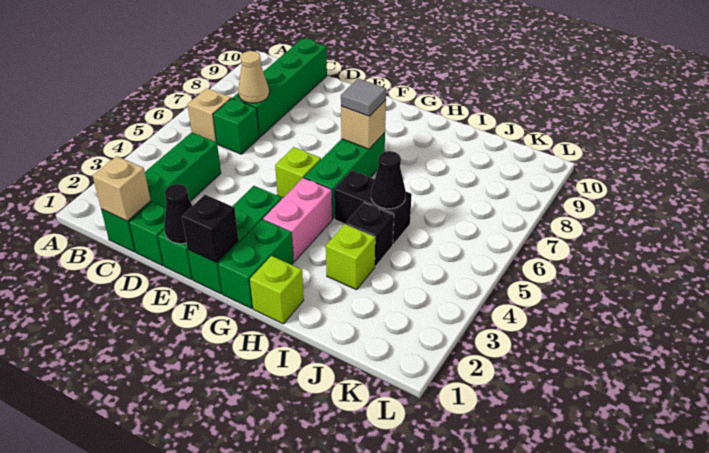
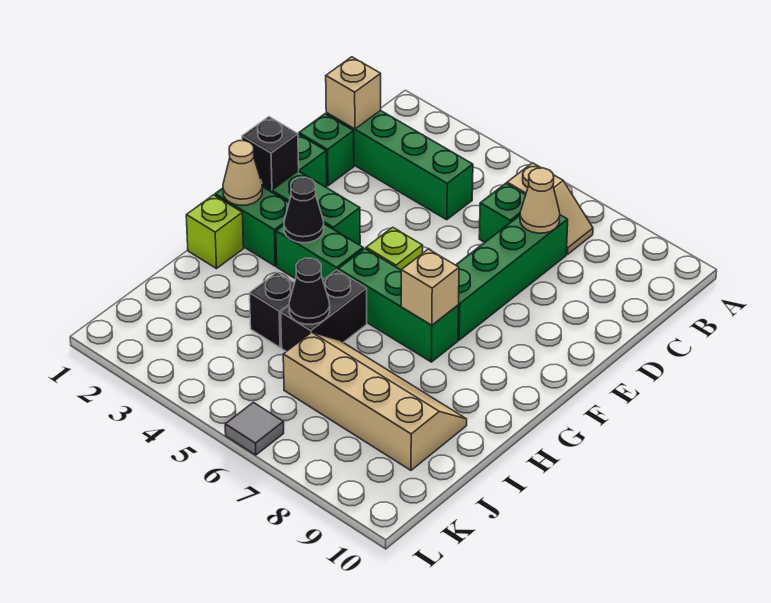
green brick C7:C10 level 1 -> green brick C7:F7 level 1
black cone E1 level 2 -> black cone G3 level 2
none -> tan cone G1 level 2
pink brick G3:G4 level 1 -> green brick G3:G4 level 1
grey tile G7 level 3 -> grey tile L6 level 1
lime brick I3 level 1 -> none
none -> tan slope I6:J9 level 1 top J

